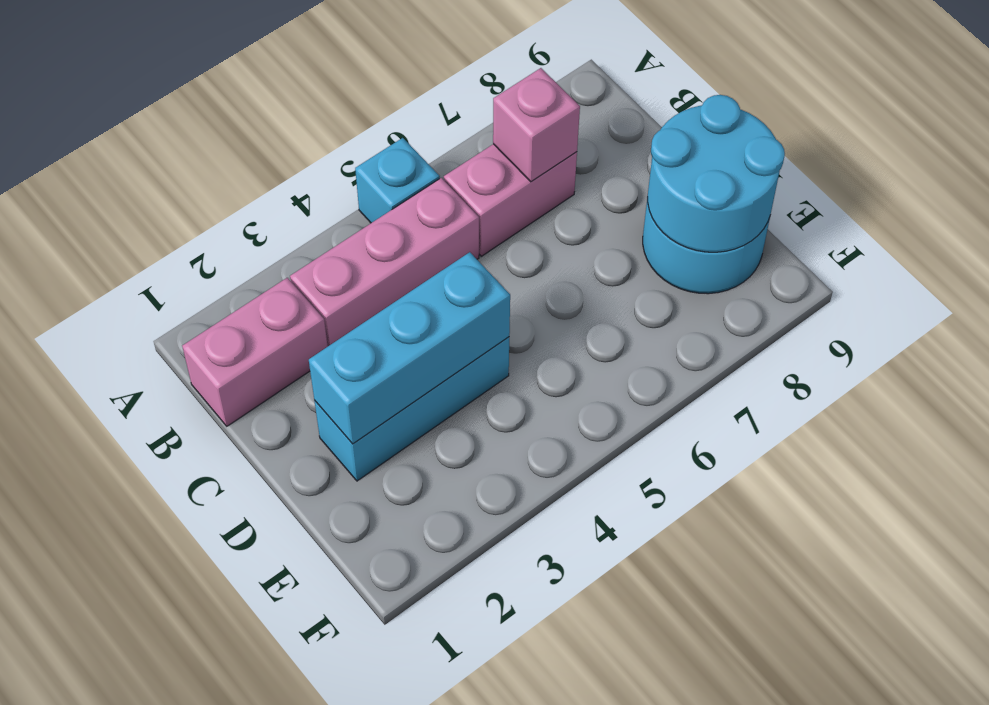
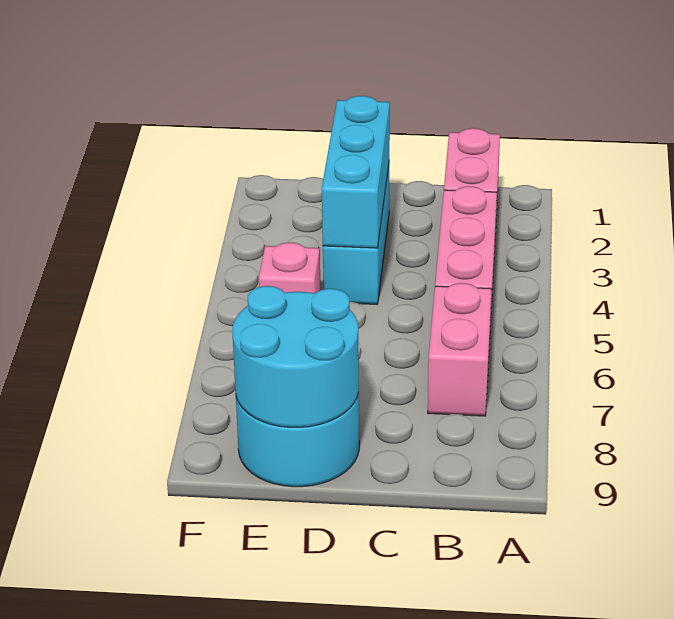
cyan brick A5 level 1 -> none
pink brick B7 level 2 -> pink brick E5 level 1

